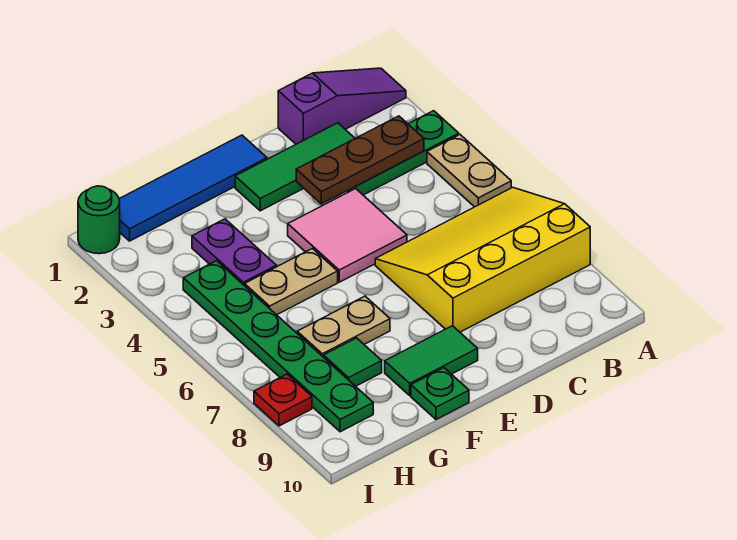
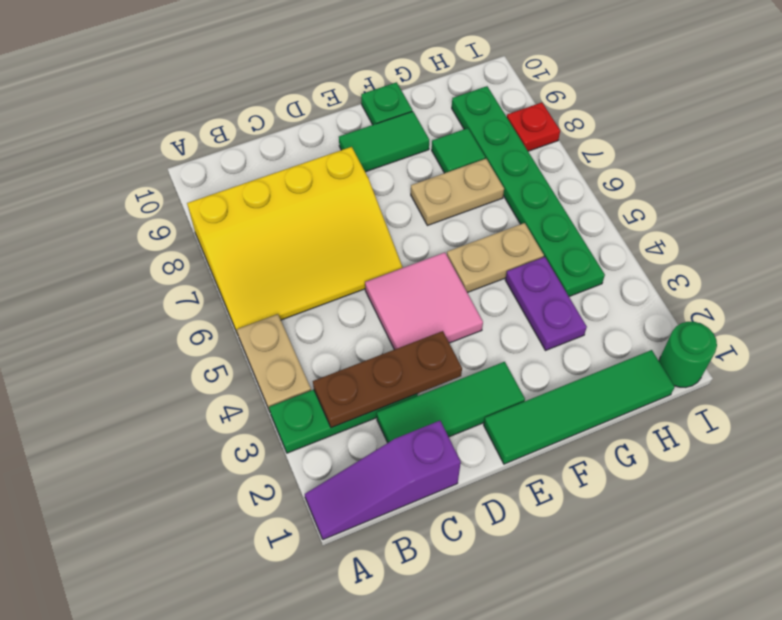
blue tile E1:H1 level 1 -> green tile E1:H1 level 1

